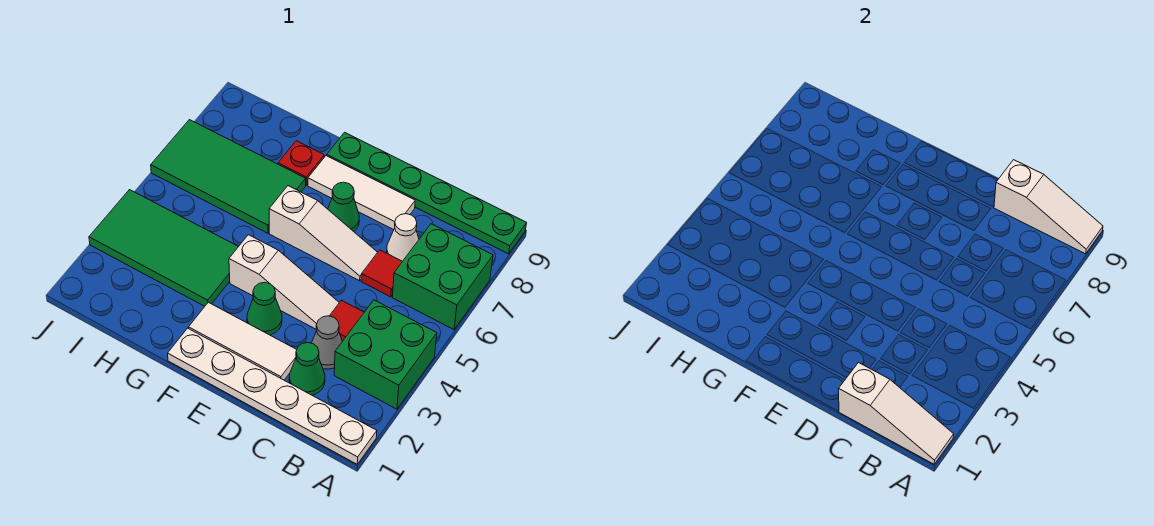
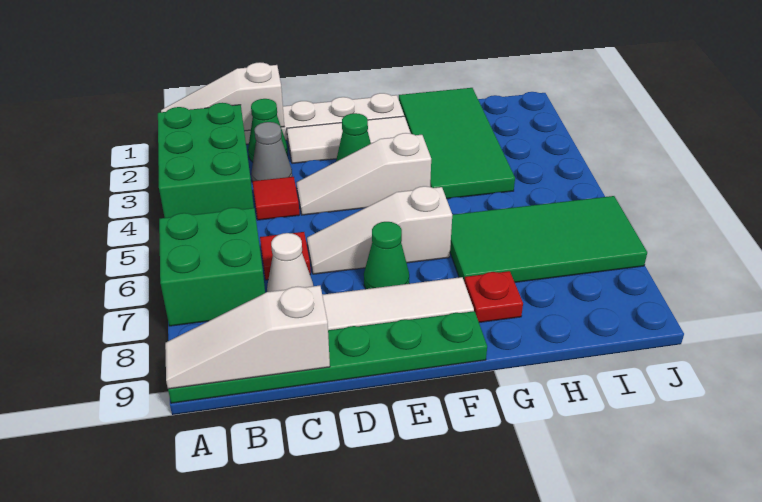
green brick A3:B4 level 1 -> green brick A2:B4 level 1
green tile G3:J4 level 1 -> green tile G1:H4 level 1

